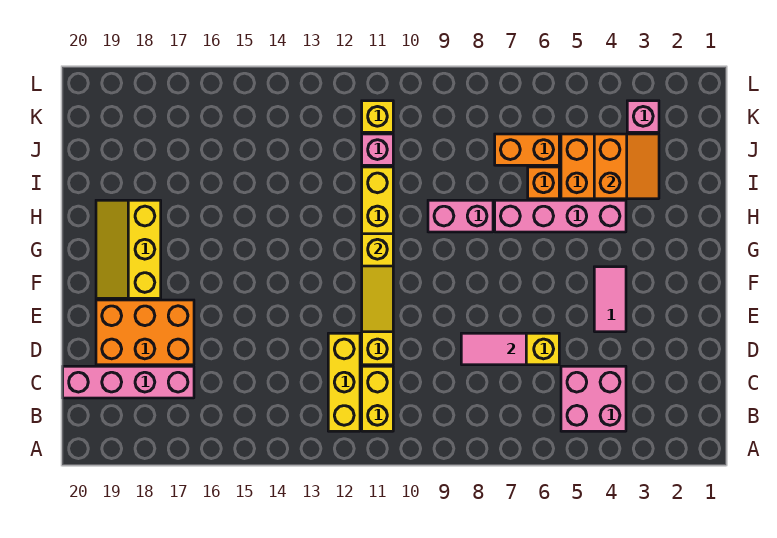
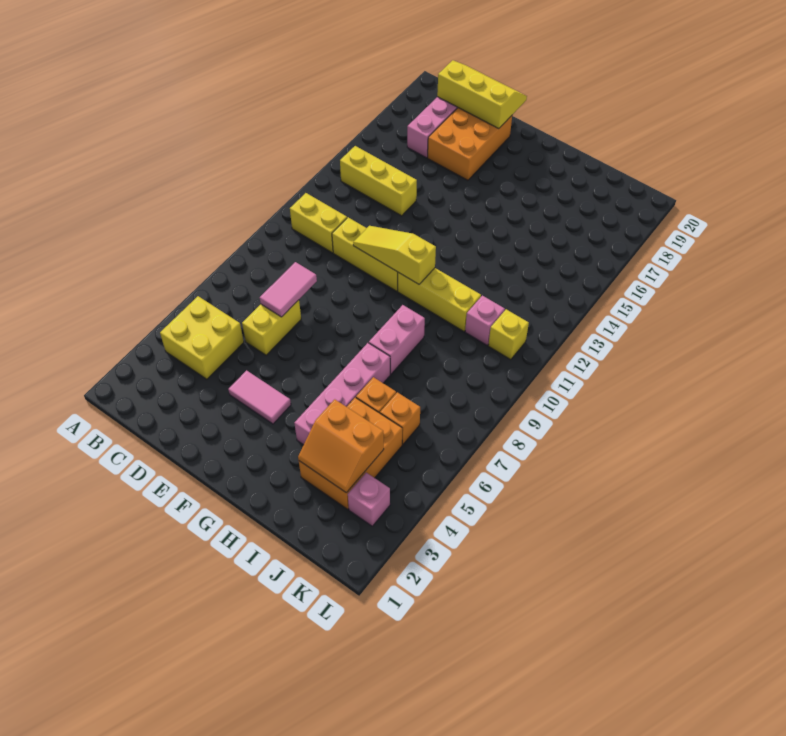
pink brick B4:C5 level 1 -> yellow brick B4:C5 level 1
yellow brick B12:D12 level 1 -> yellow brick B14:D14 level 1
yellow slope F18:H19 level 1 top 18 -> yellow slope C19:E20 level 2 top 19
orange brick J6:J7 level 1 -> orange brick J6 level 1

